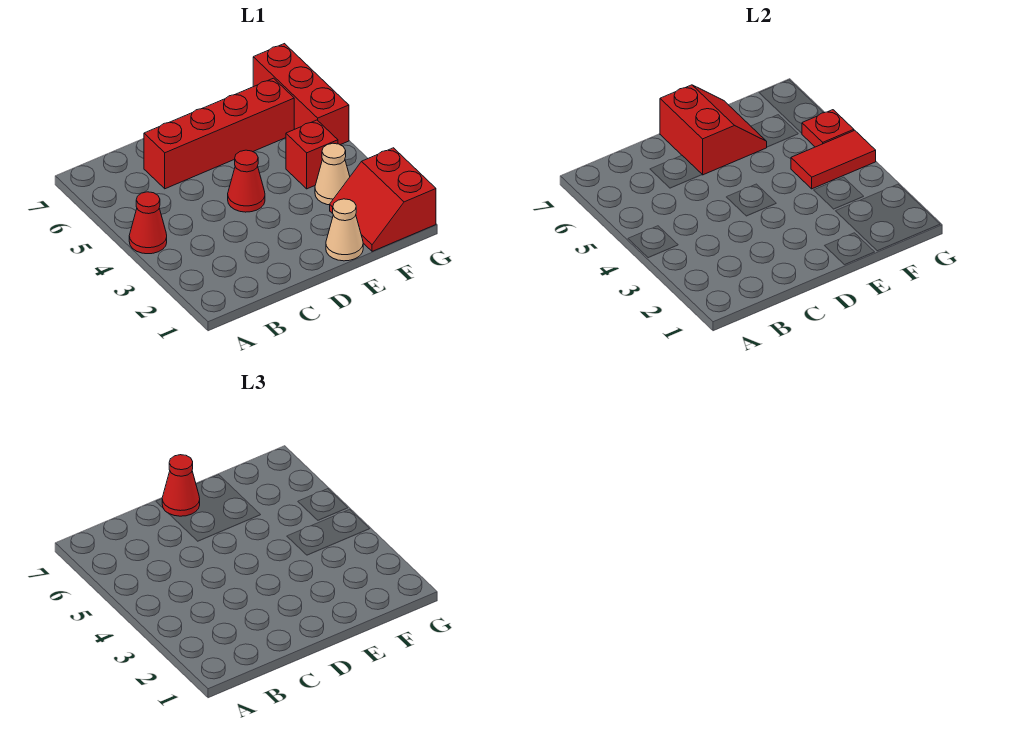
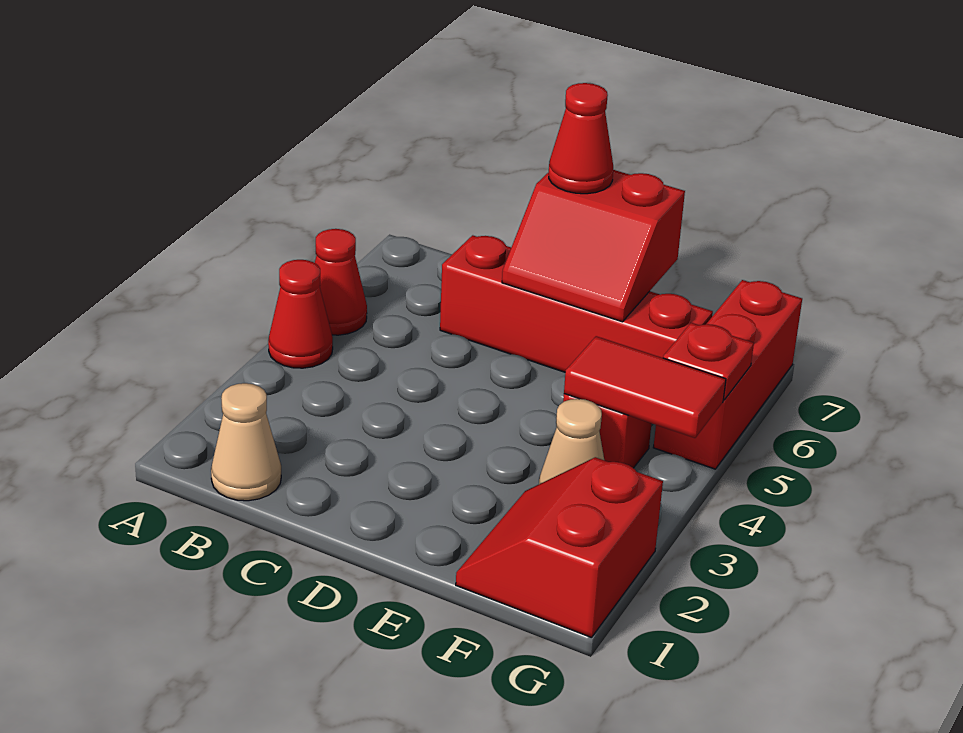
red cone D4 level 1 -> red cone A5 level 1
red slope D6:E7 level 2 top D -> red slope D6:E7 level 2 top 7
tan cone E1 level 1 -> tan cone B1 level 1

